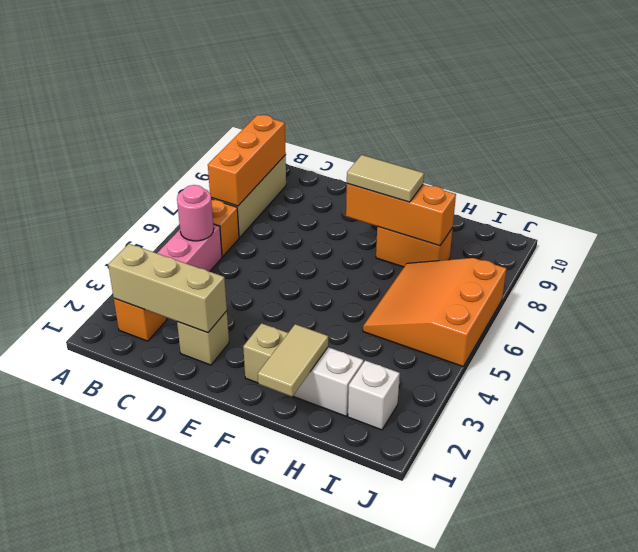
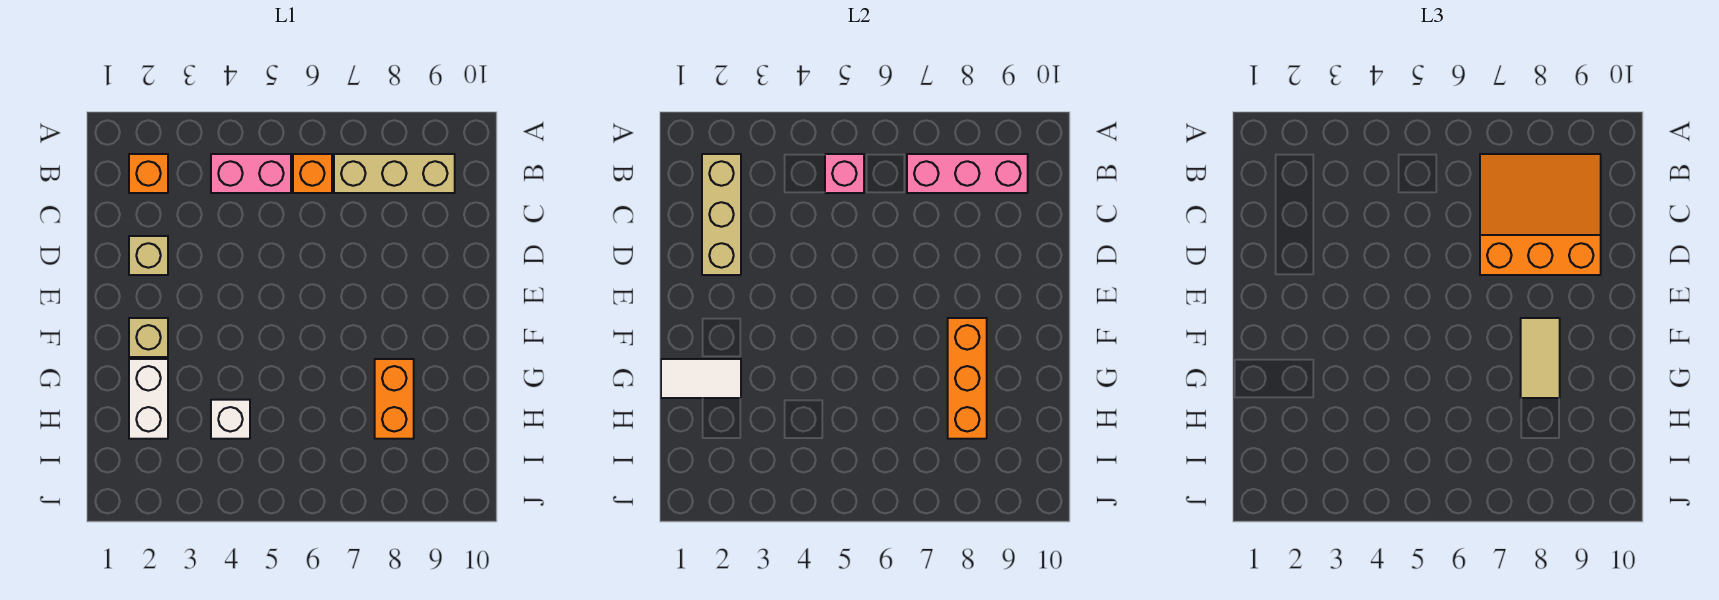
pink round brick B5 level 2 -> pink brick B5 level 2
orange brick B7:B9 level 2 -> pink brick B7:B9 level 2
tan tile G1:G2 level 2 -> white tile G1:G2 level 2
orange slope H5:J7 level 1 top J -> orange slope B7:D9 level 3 top D
white brick I2 level 1 -> white brick H4 level 1

